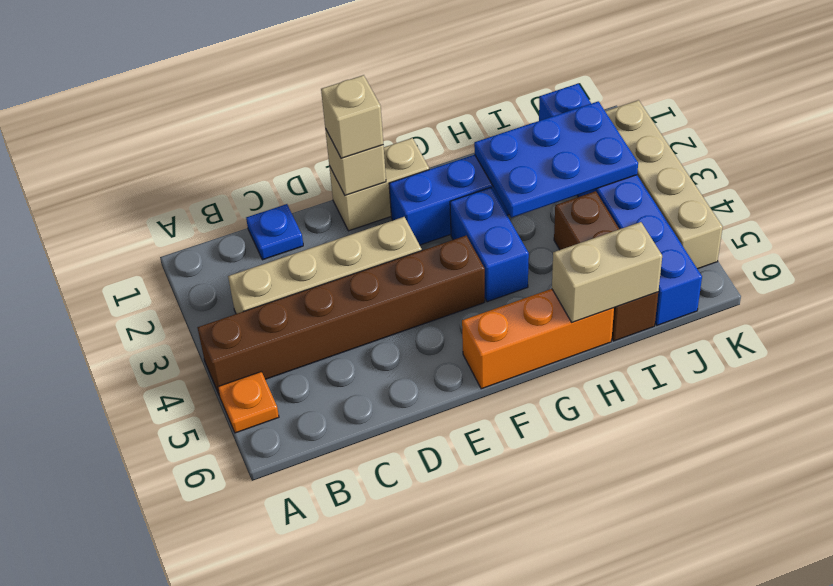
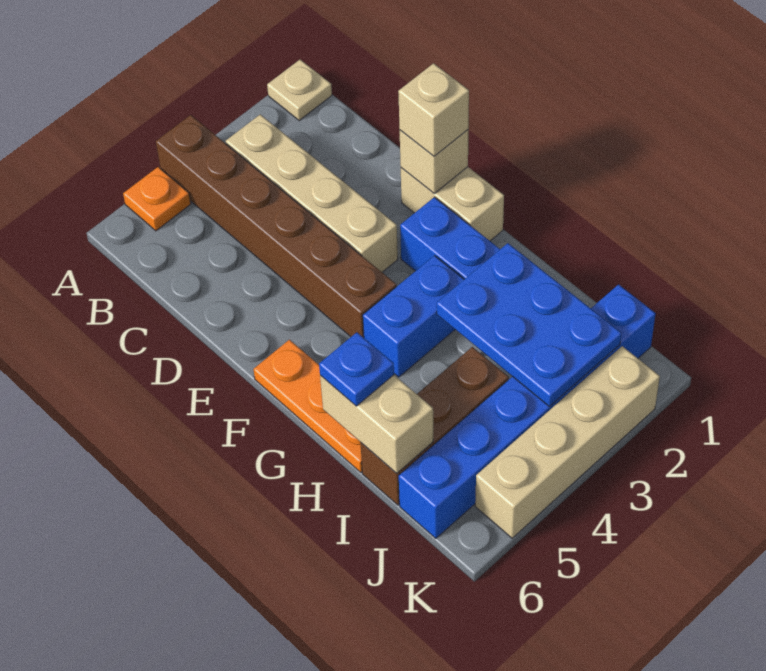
none -> tan plate A1 level 1
blue plate C1 level 1 -> blue plate H6 level 3
orange brick F6:H6 level 1 -> orange plate F6:H6 level 1

